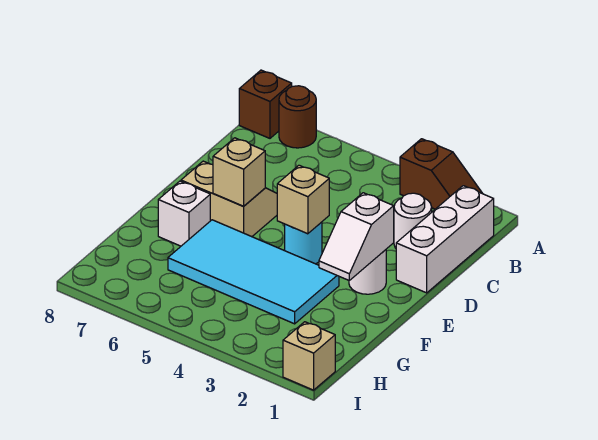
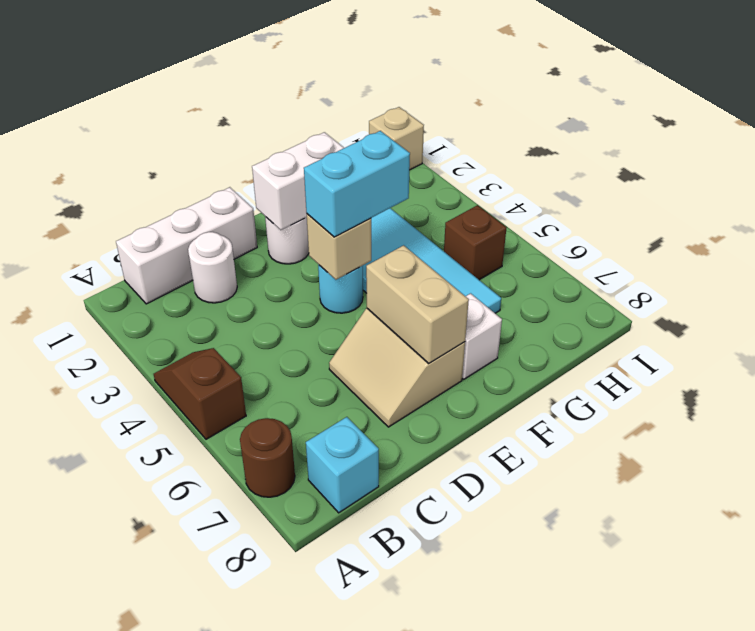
brown slope A2:A3 level 1 top 3 -> brown slope A4:A5 level 1 top 5
brown brick A8 level 1 -> brown brick H5 level 1
none -> cyan brick B8 level 1
white slope E2:F2 level 2 top E -> white brick E2:F2 level 2
none -> cyan brick E4:F4 level 3
tan brick E6 level 2 -> tan brick E6:E7 level 2

